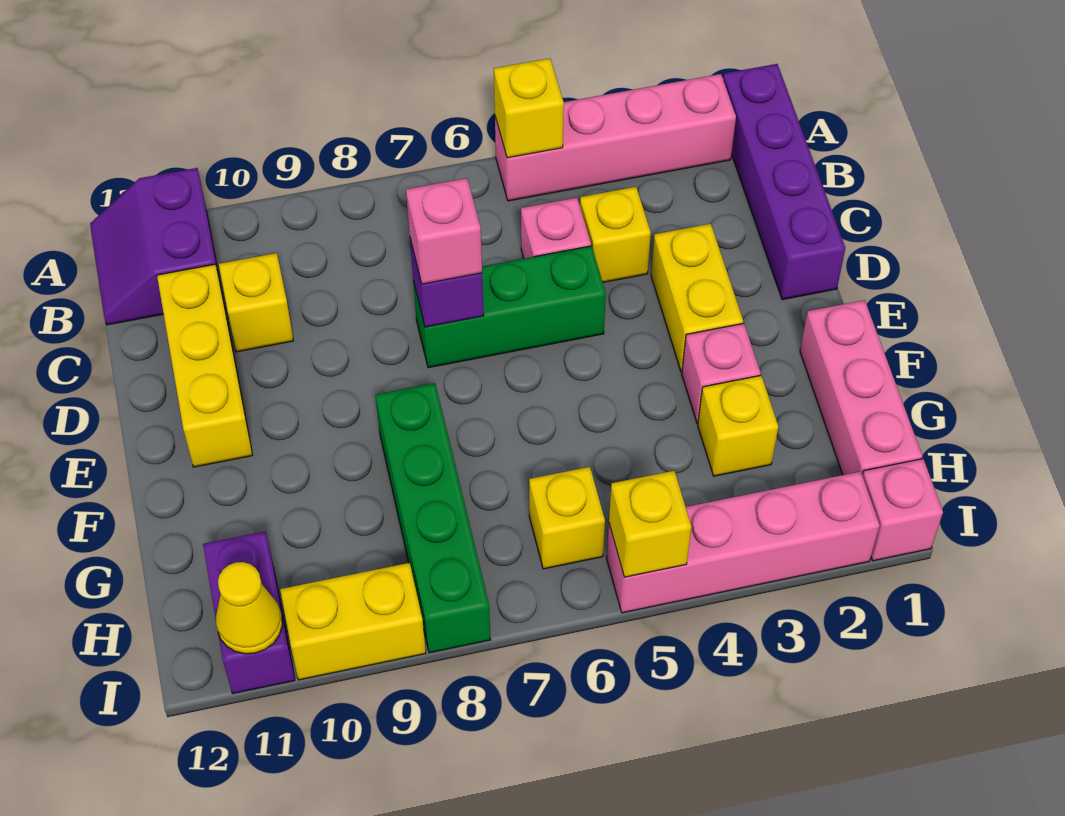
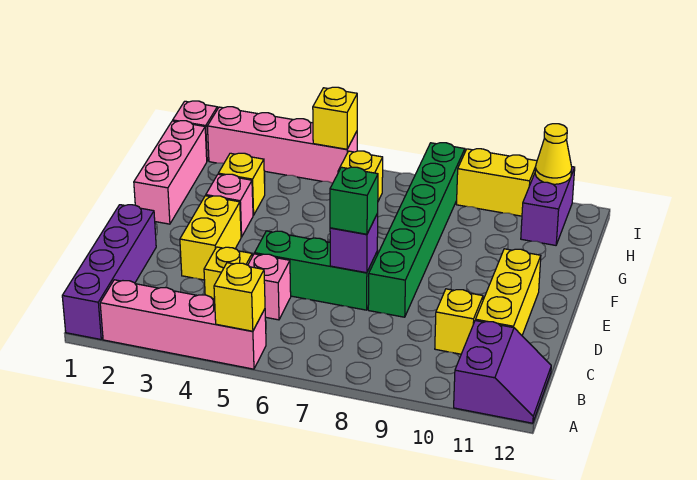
pink brick D7 level 3 -> green brick D7 level 3
green brick F8:I8 level 1 -> green brick D8:I8 level 1

